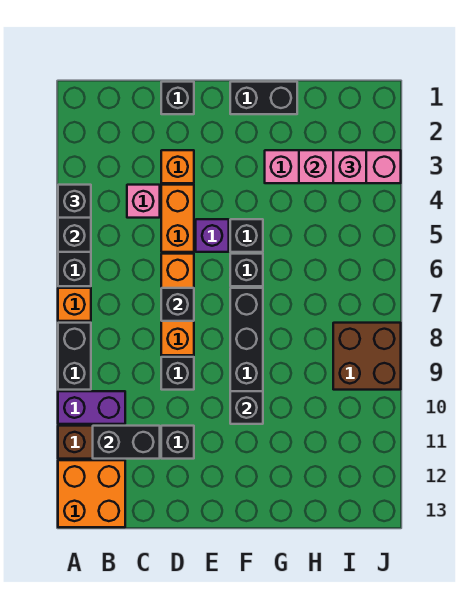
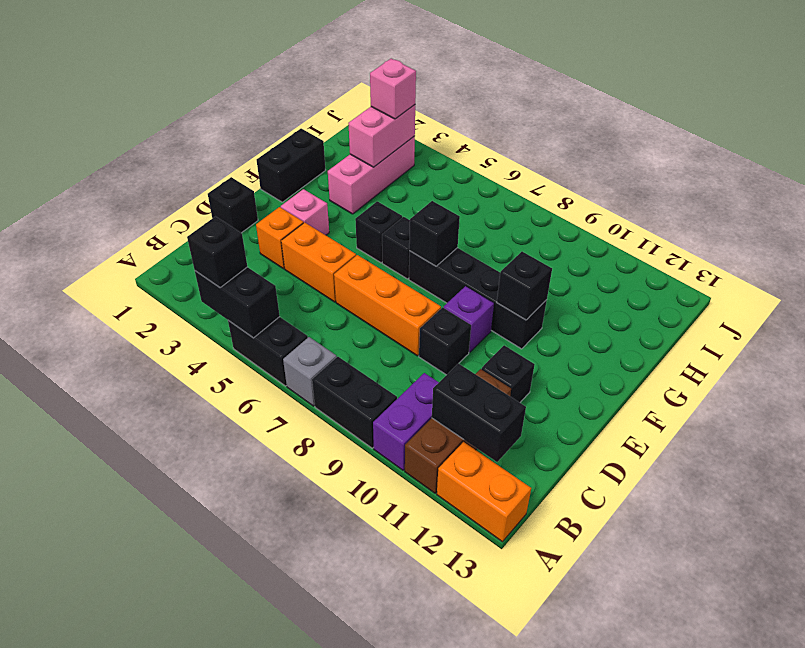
orange brick A7 level 1 -> grey brick A7 level 1
orange brick A12:B13 level 1 -> orange brick A12:A13 level 1
black brick B11:C11 level 2 -> black brick B11:B12 level 2
pink brick C4 level 1 -> pink brick E3 level 1
black brick D7 level 2 -> black brick F7 level 2
purple brick E5 level 1 -> purple brick E9 level 1
pink brick G3:J3 level 1 -> pink brick G3:I3 level 1
brown brick I8:J9 level 1 -> none

